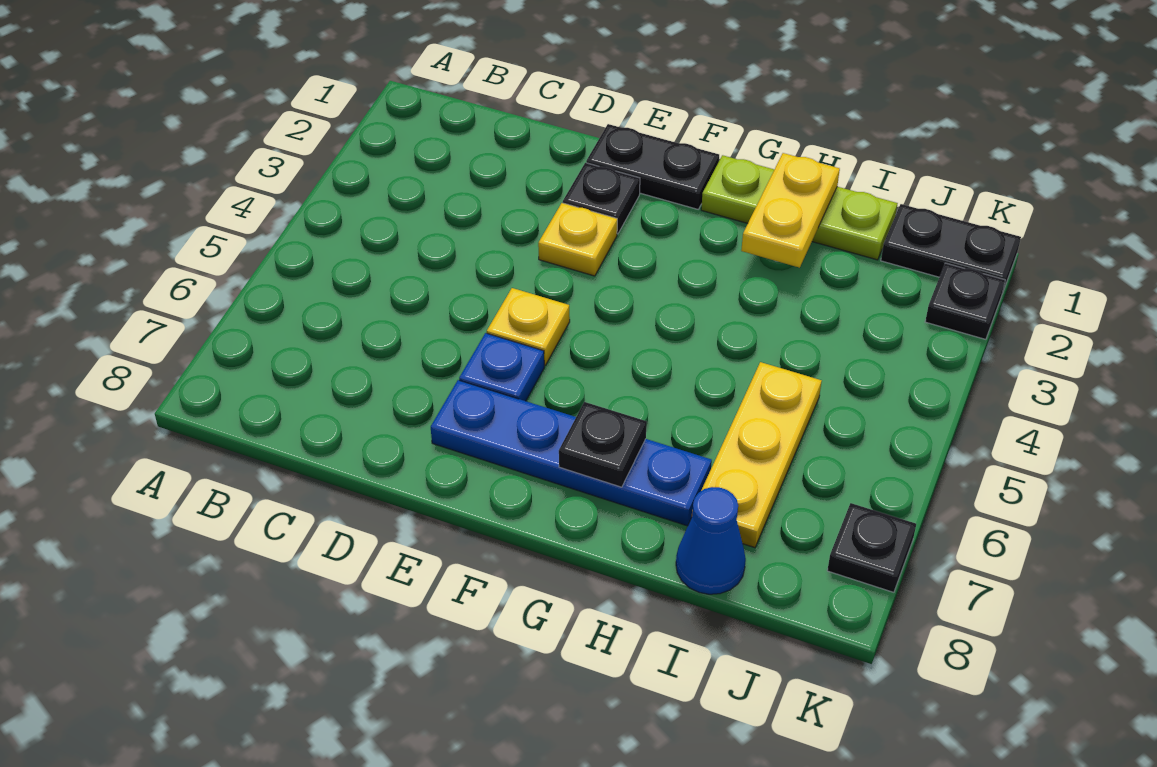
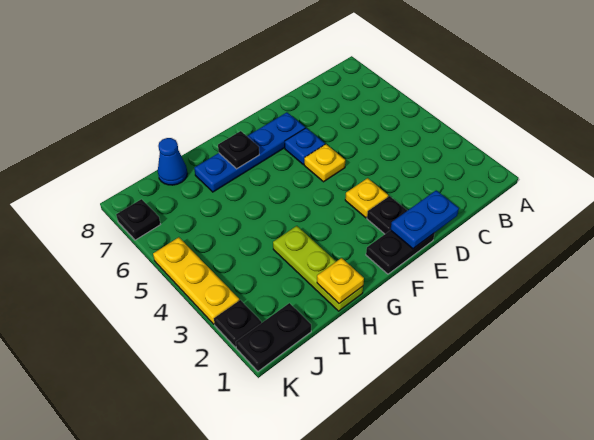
none -> blue plate D1:E1 level 2
lime plate G1:I1 level 1 -> lime plate H1:H3 level 1
yellow plate H1:H2 level 2 -> yellow plate H1 level 2
yellow plate I5:I7 level 1 -> yellow plate K3:K5 level 1

